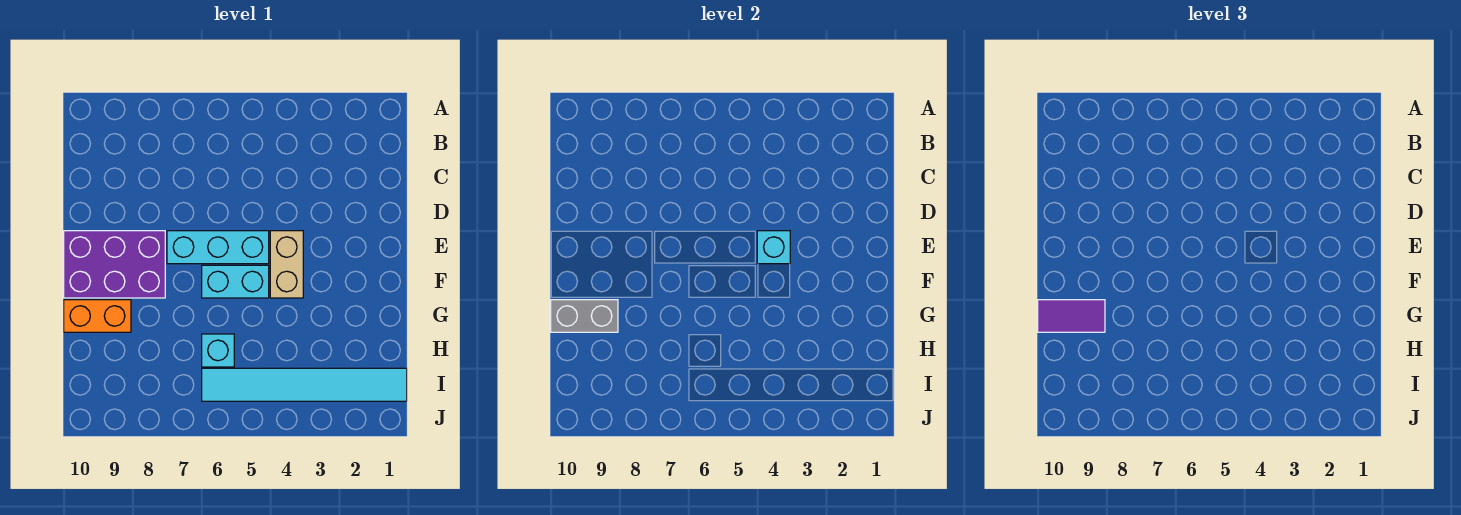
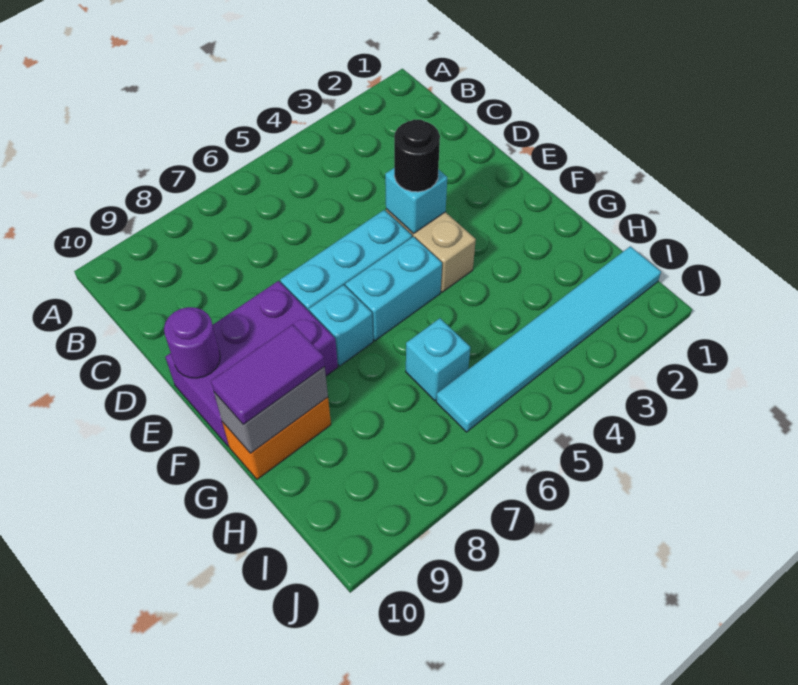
none -> black round brick E4 level 3
none -> purple round brick E10 level 2
none -> cyan brick F7 level 1

